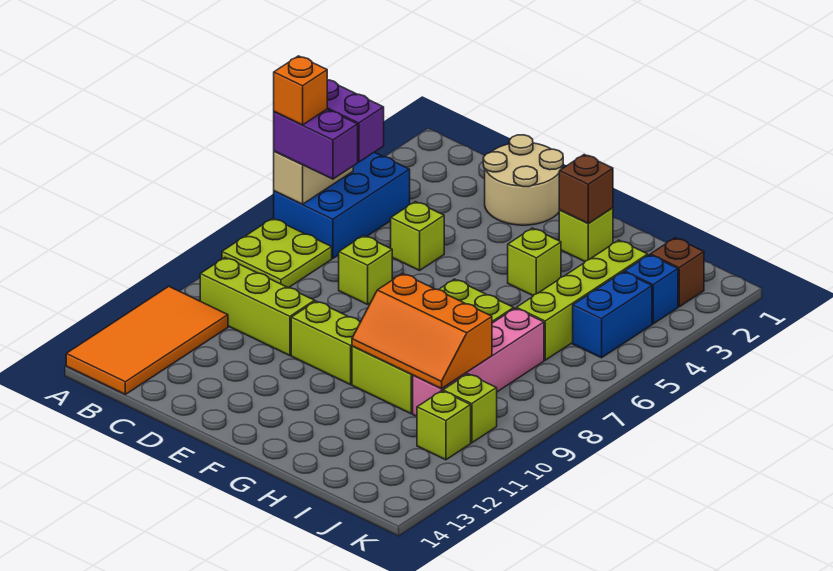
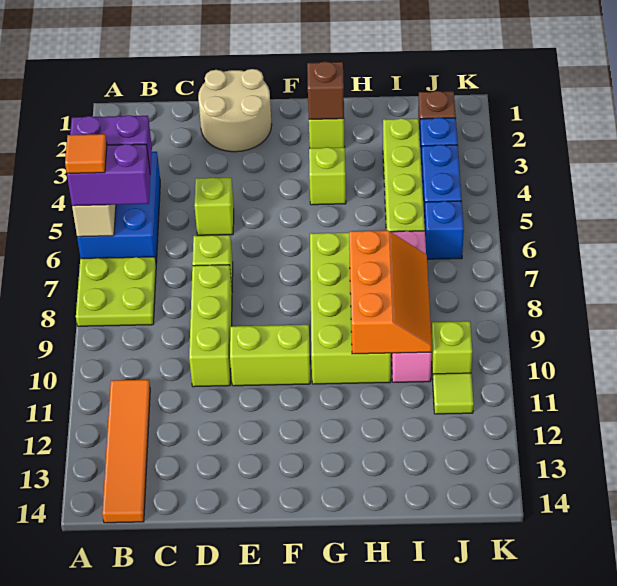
orange brick A6 level 4 -> orange tile A6 level 4
orange tile A11:B14 level 1 -> orange tile B11:B14 level 1
lime brick B10:D10 level 1 -> lime brick D8:D10 level 1
orange slope G9:I10 level 2 top 9 -> orange slope H8:I10 level 2 top H
none -> blue brick J6 level 1
lime brick J11 level 1 -> lime tile J11 level 1

